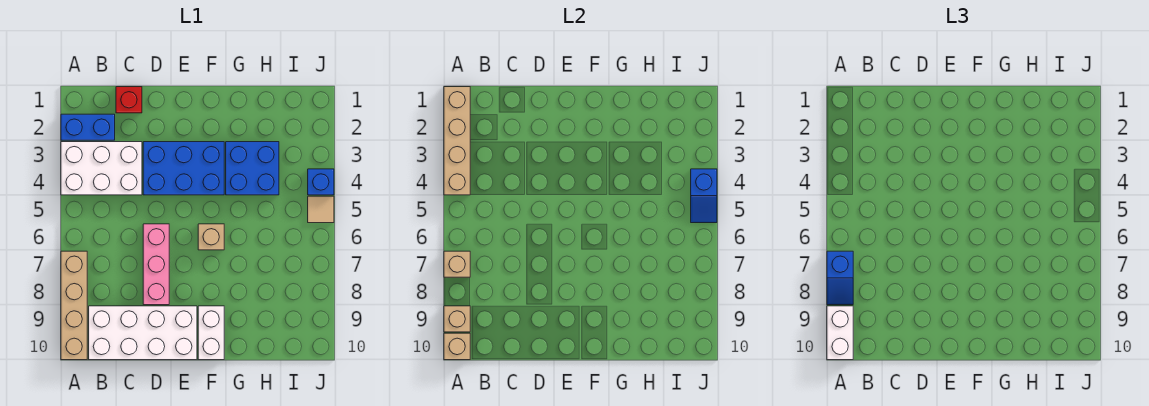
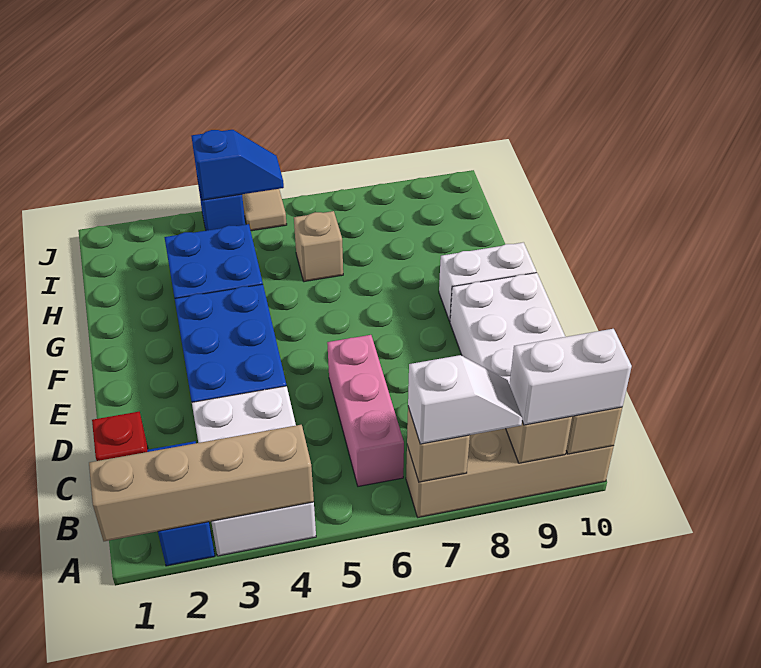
blue slope A7:A8 level 3 top 7 -> white slope A7:A8 level 3 top 7
pink brick D6:D8 level 1 -> pink brick B6:D6 level 1
tan brick F6 level 1 -> tan brick H6 level 1

